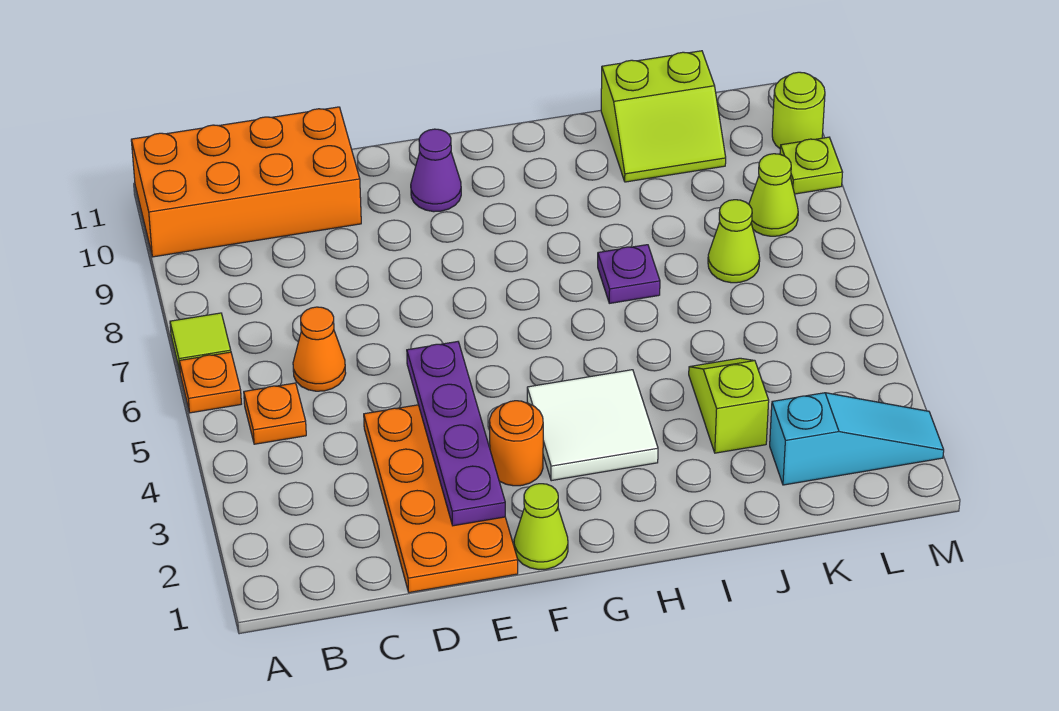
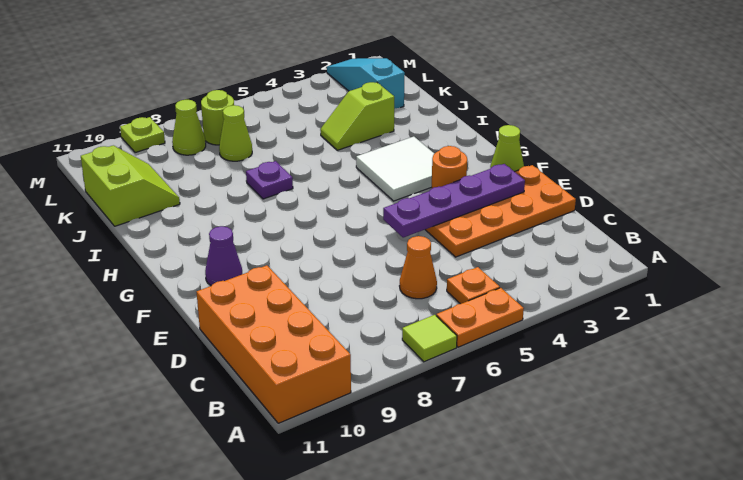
orange plate A6 level 1 -> orange plate A5:A6 level 1
lime round brick M10 level 1 -> lime round brick L7 level 1

